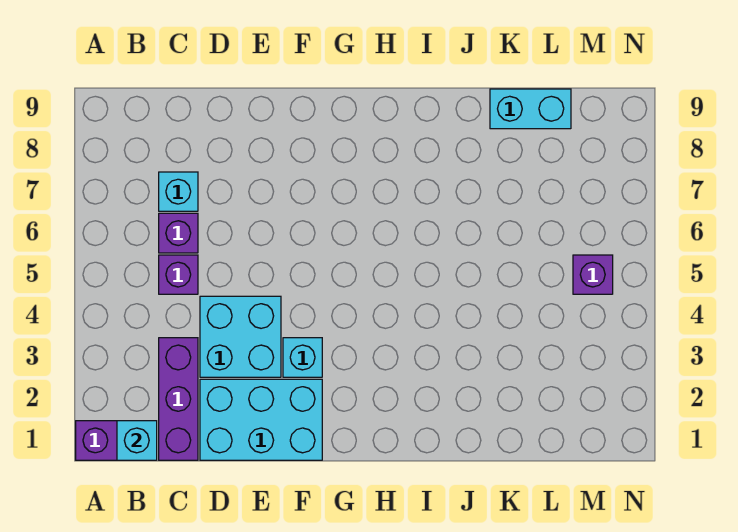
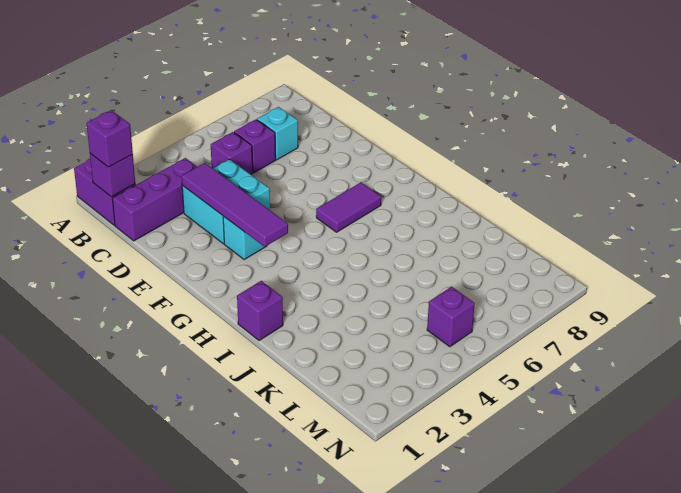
cyan brick B1 level 2 -> purple brick B1 level 2
none -> purple brick B1 level 3
cyan brick D1:F2 level 1 -> none
none -> purple tile D3:G3 level 2
none -> purple tile G6:G7 level 1
none -> purple brick I1 level 1
cyan brick K9:L9 level 1 -> none

